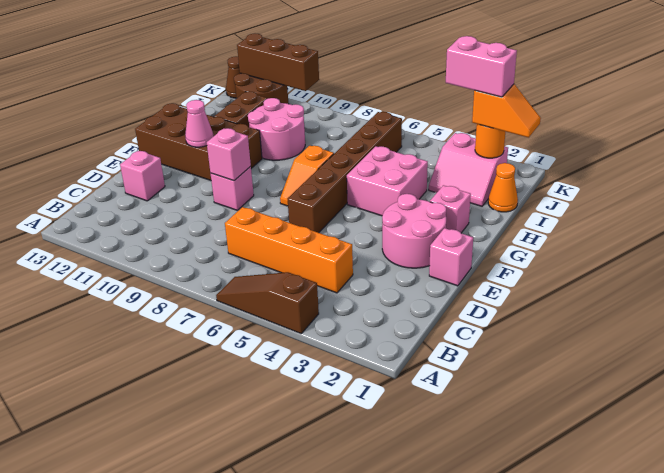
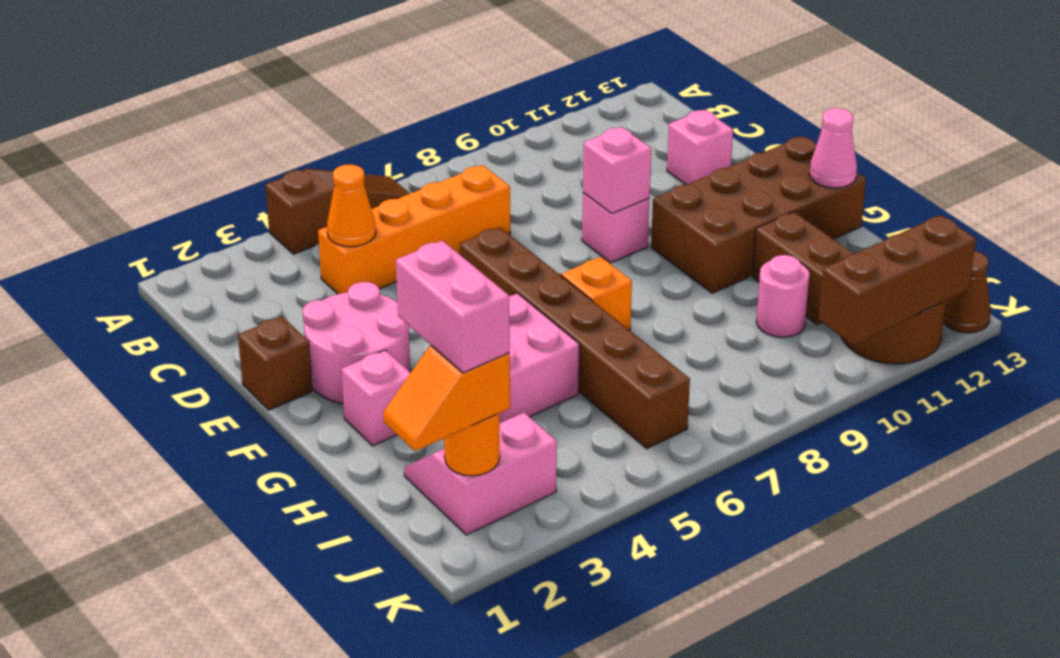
pink brick E1 level 1 -> brown brick E1 level 1
pink cone F11 level 2 -> pink cone G13 level 2
pink round brick H9:I10 level 1 -> pink round brick I10 level 1
orange cone I1 level 1 -> orange cone C4 level 2
pink brick J2:J3 level 4 -> pink brick I2:J2 level 4

